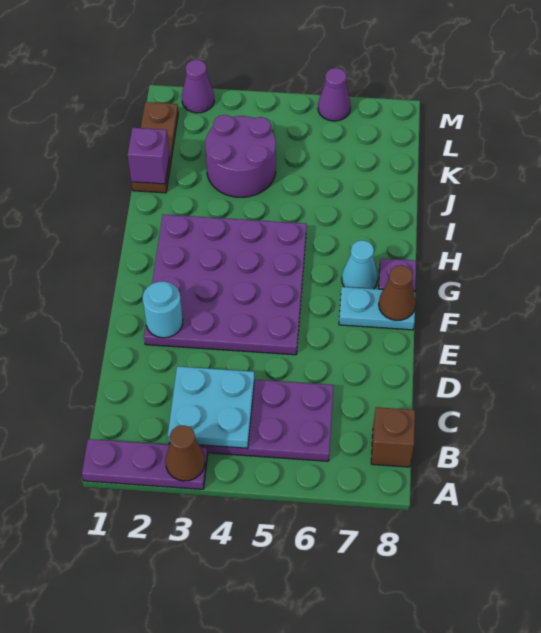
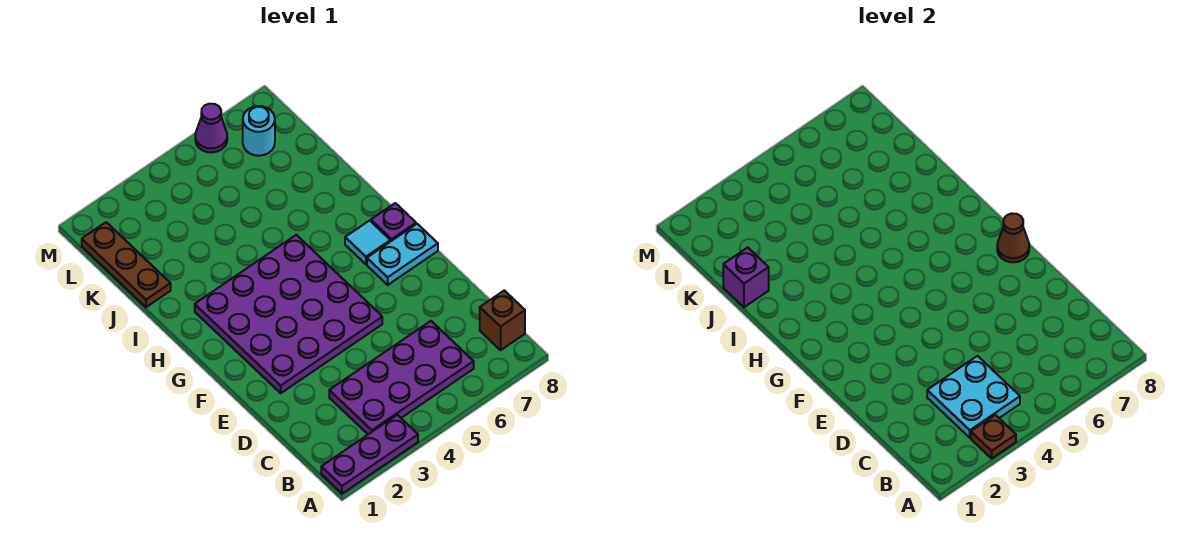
brown cone A3 level 2 -> brown plate A3 level 2
cyan round brick E2 level 2 -> cyan round brick L7 level 1
cyan cone G7 level 1 -> cyan tile G7 level 1
purple round brick J3:K4 level 1 -> none
purple cone M2 level 1 -> none

